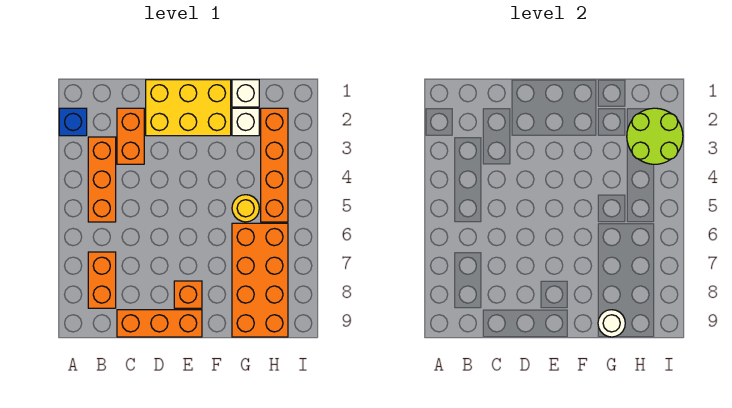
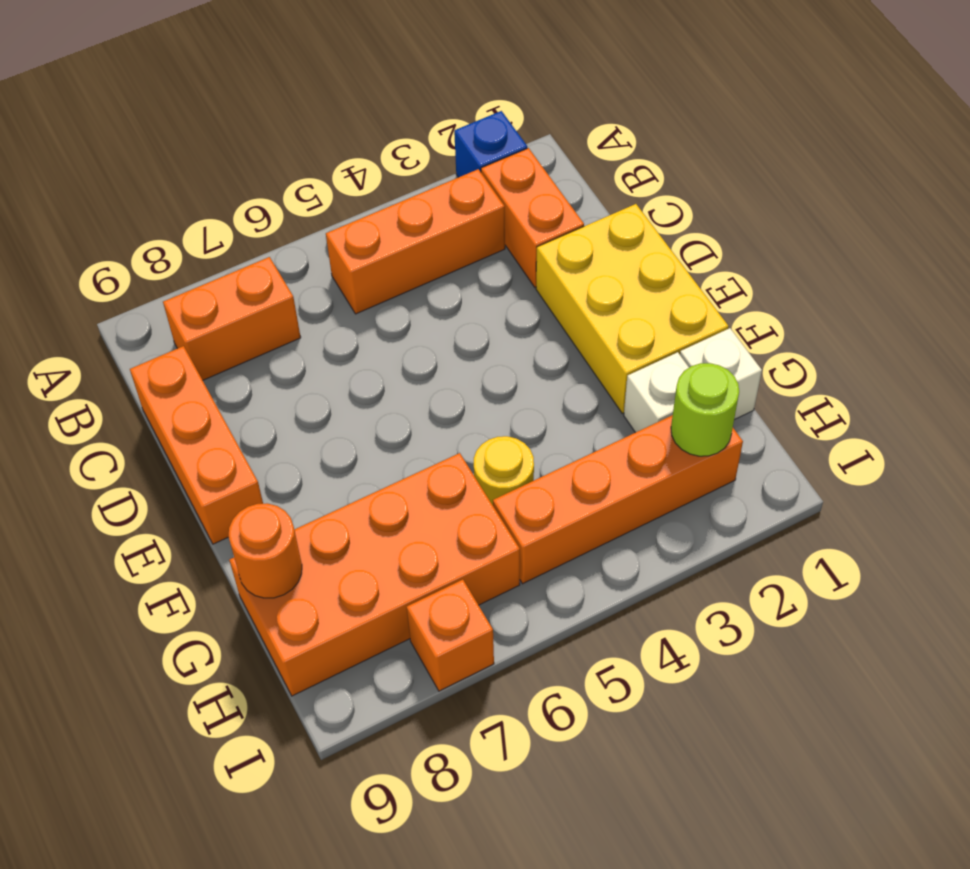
orange brick C2:C3 level 1 -> orange brick B2:C2 level 1
orange brick E8 level 1 -> orange brick I7 level 1
white round brick G9 level 2 -> orange round brick G9 level 2
lime round brick H2:I3 level 2 -> lime round brick H2 level 2

